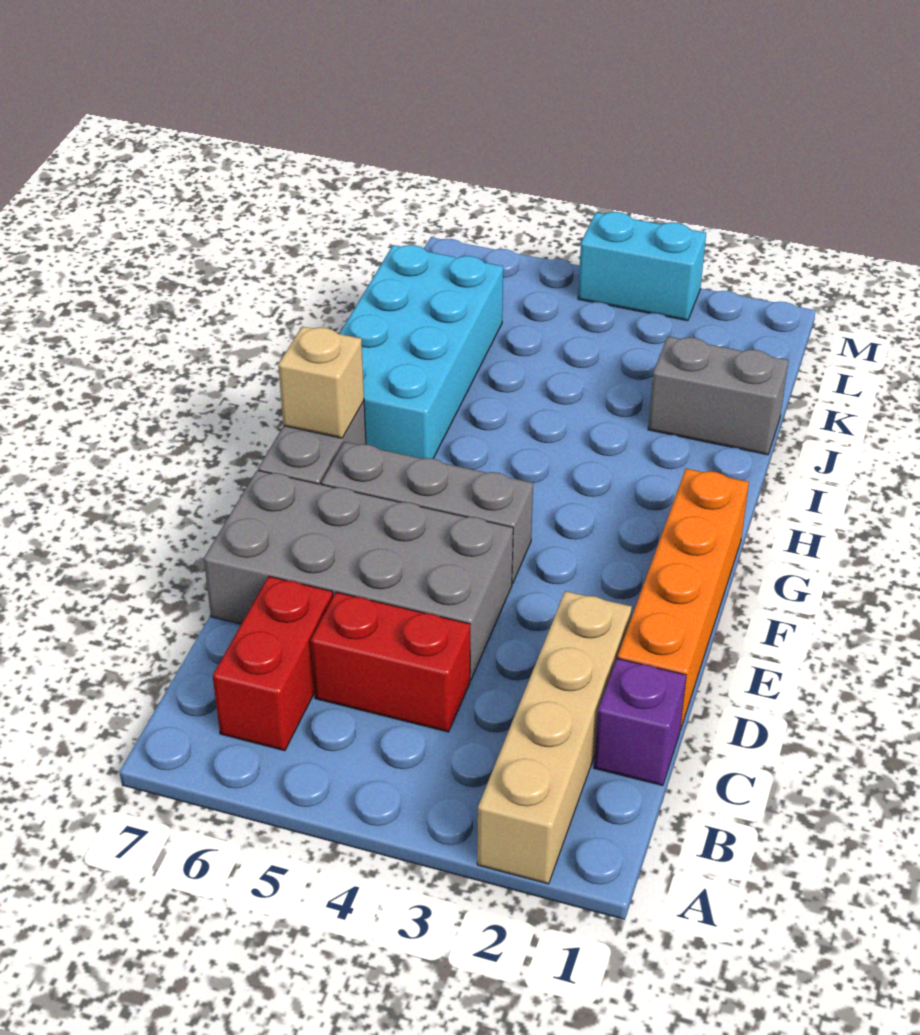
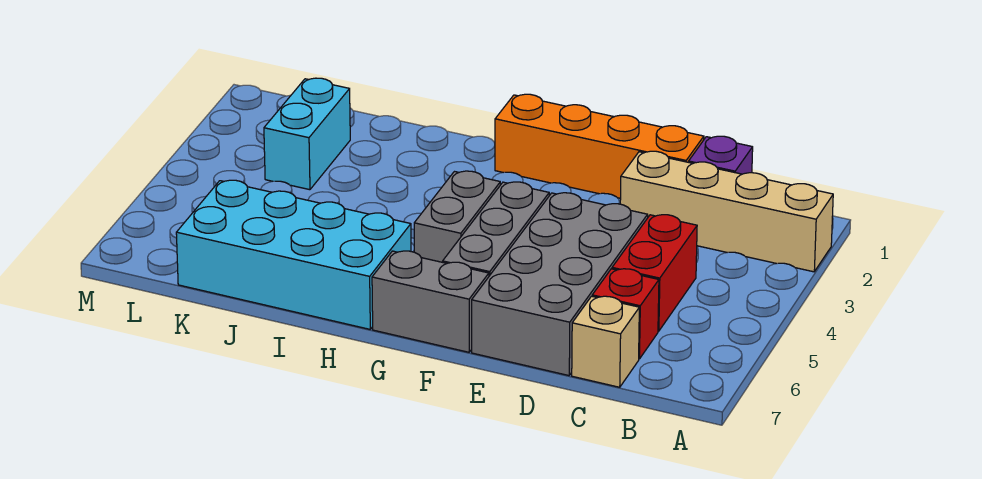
red brick B6:C6 level 1 -> red brick C6 level 1
tan brick G7 level 2 -> tan brick C7 level 1
grey brick J1:J2 level 1 -> grey brick G4:G5 level 1
cyan brick M3:M4 level 1 -> cyan brick K2:K3 level 1

